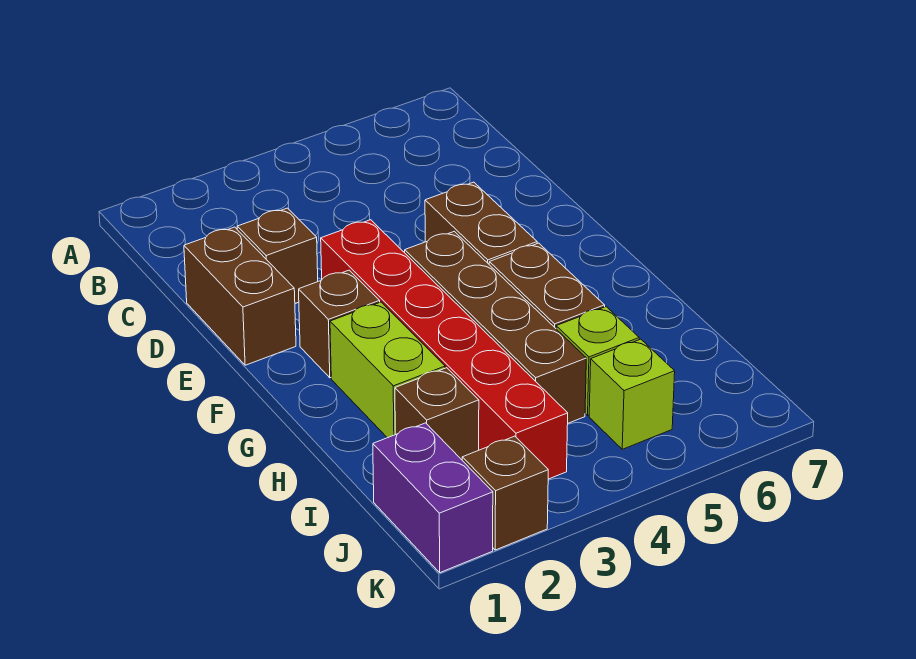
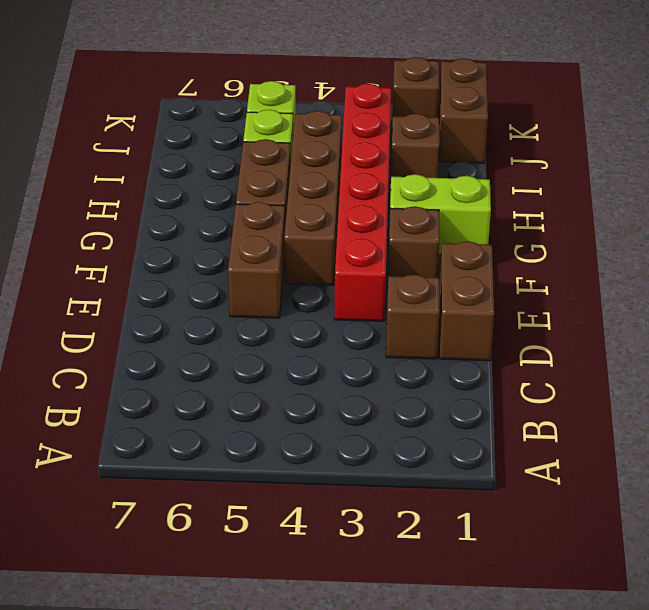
lime brick G2:H2 level 1 -> lime brick G1:G2 level 1
purple brick J1:K1 level 1 -> brown brick J1:K1 level 1

